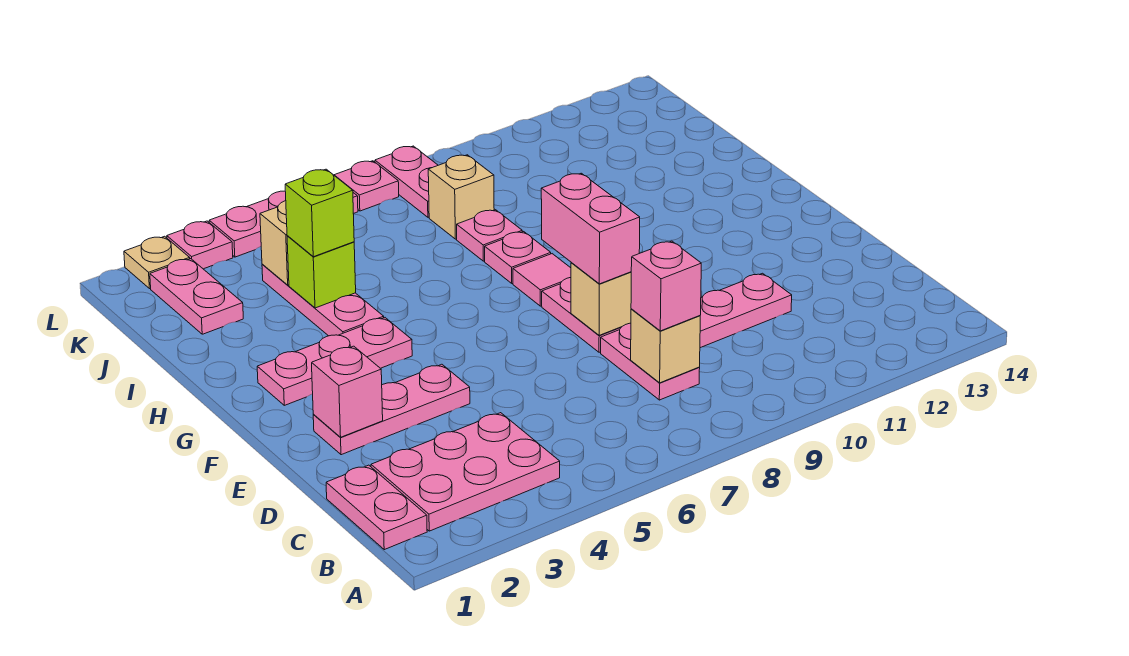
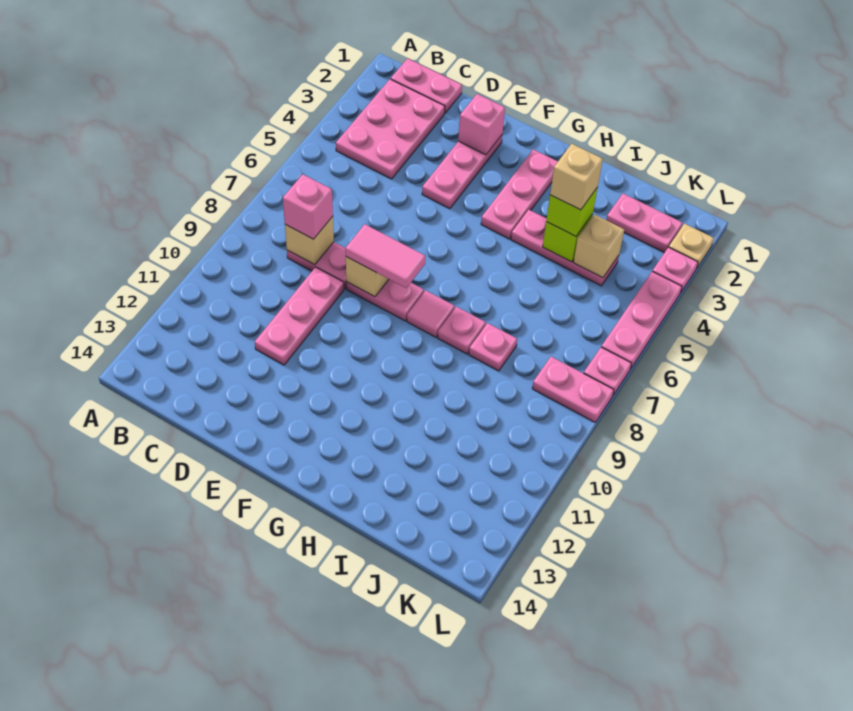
pink brick E8:F8 level 3 -> pink tile E8:F8 level 3
tan brick J8 level 1 -> tan brick I4 level 4

